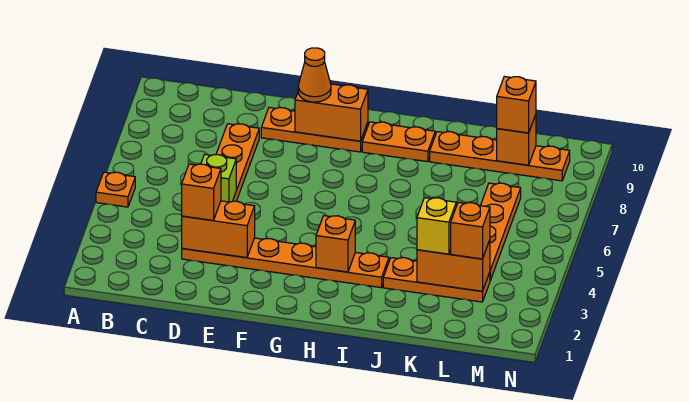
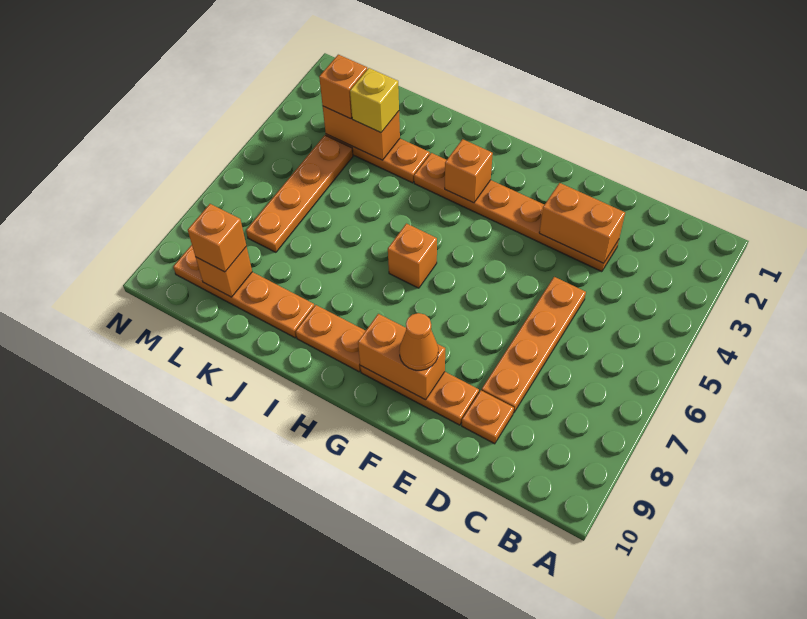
orange plate A5 level 1 -> orange plate D9 level 1
orange brick D3 level 3 -> orange brick H6 level 1
lime brick D5 level 2 -> none

